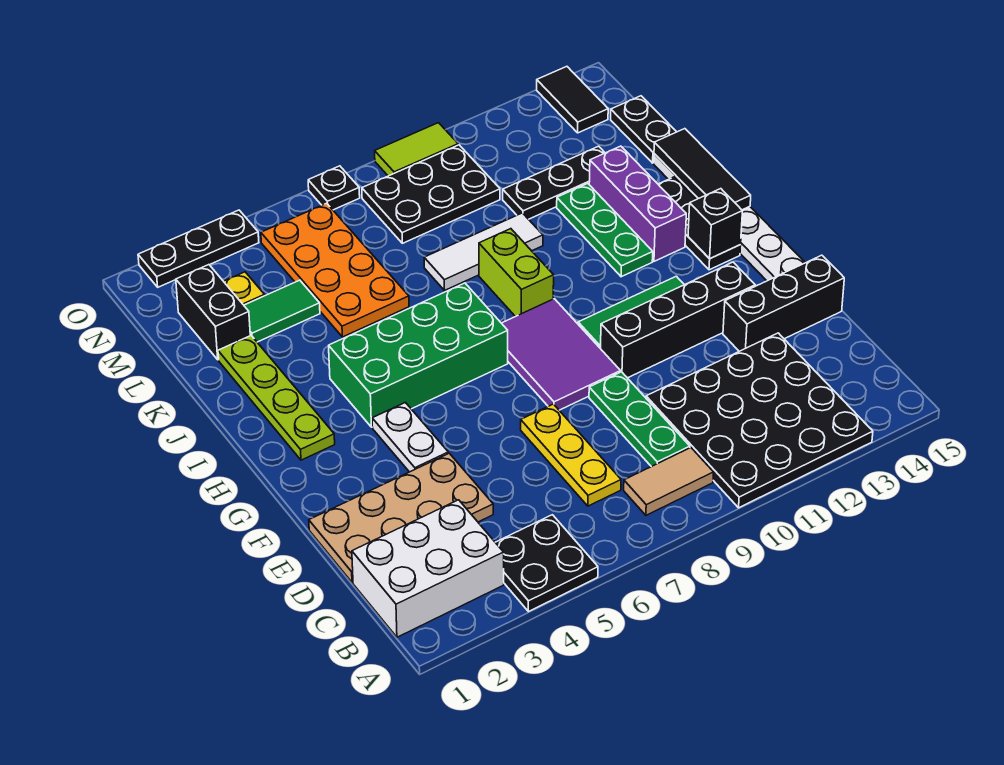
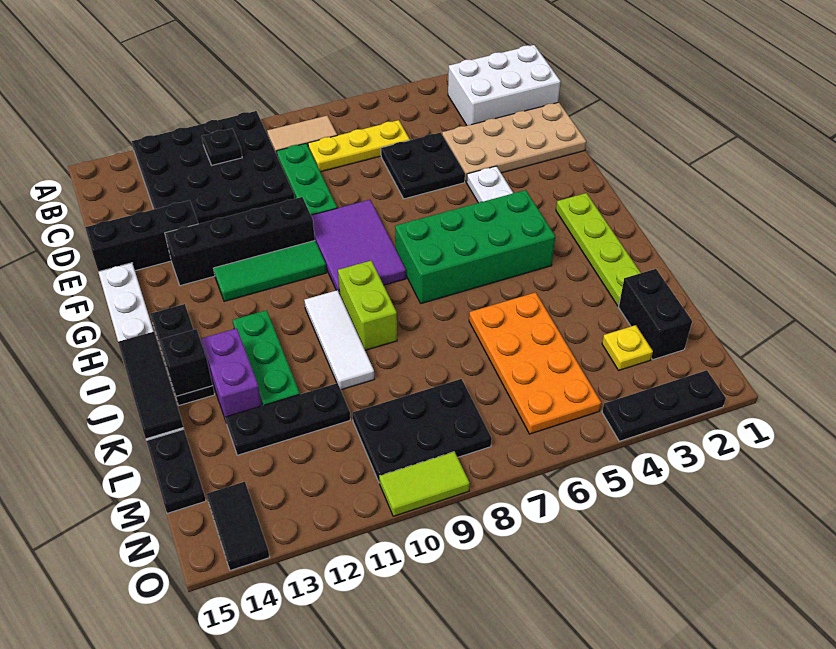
black plate A4:B5 level 1 -> black plate D5:E6 level 1
yellow plate C7:E7 level 1 -> yellow plate C6:C8 level 1
black brick H14 level 2 -> black brick J14 level 2
purple brick I13:K13 level 1 -> purple brick J13:K13 level 1
white tile K8:K10 level 1 -> white tile I10:K10 level 1
green tile L3:L4 level 1 -> none
black plate O7 level 1 -> black plate B11 level 2

